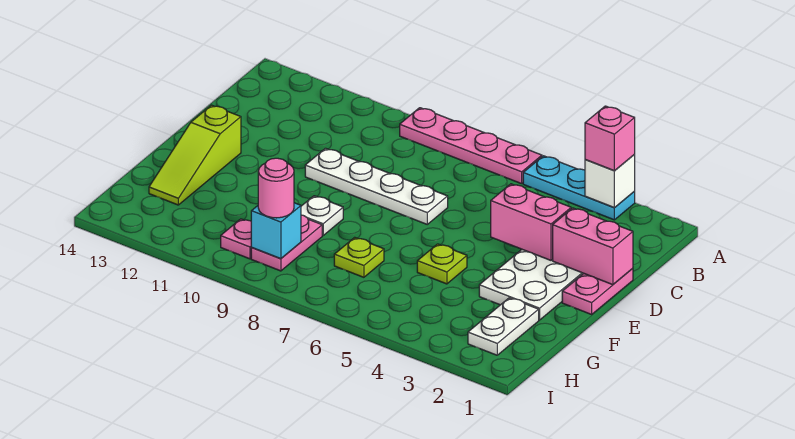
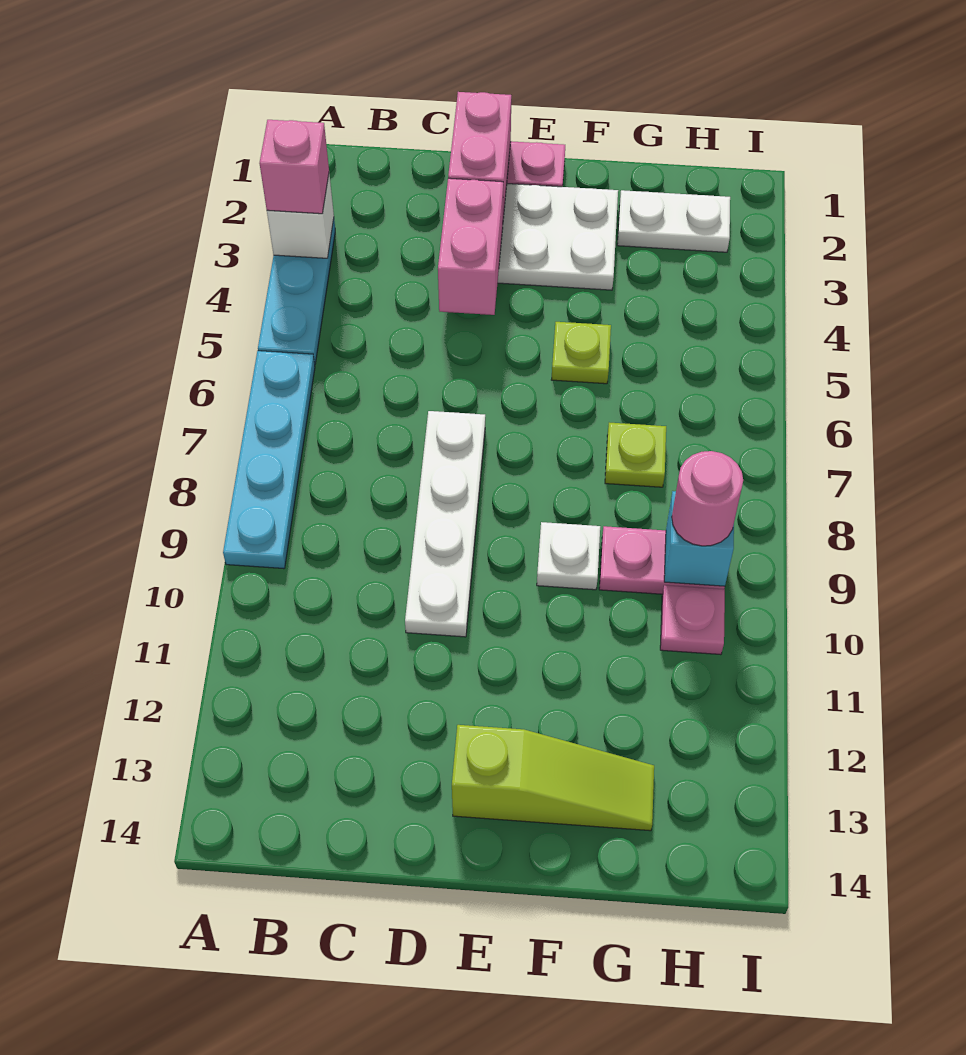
pink plate A6:A9 level 1 -> cyan plate A6:A9 level 1

